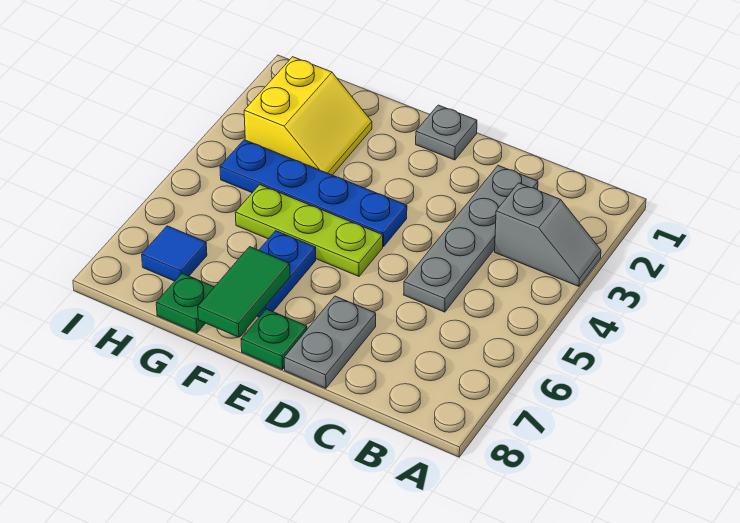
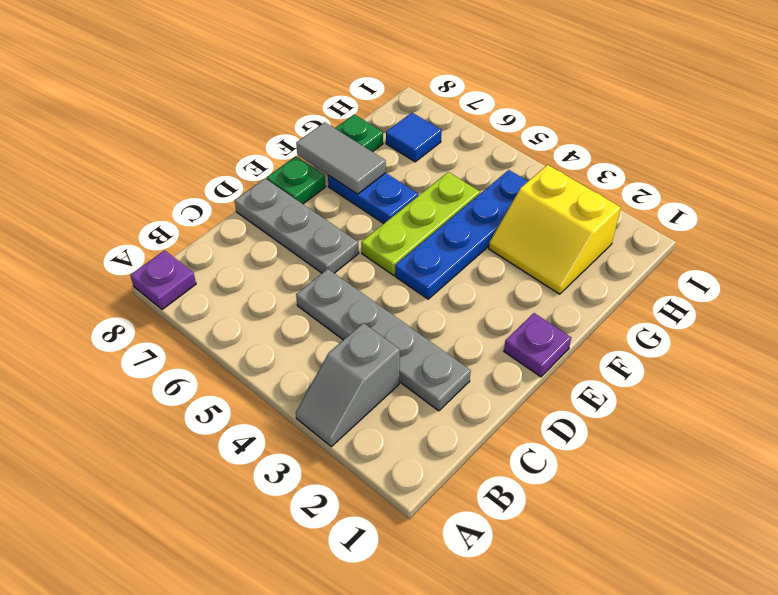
none -> purple plate A8 level 1
grey plate D7:D8 level 1 -> grey plate D6:D8 level 1
grey plate E1 level 1 -> purple plate E1 level 1
green tile F7:F8 level 2 -> grey tile F7:F8 level 2

